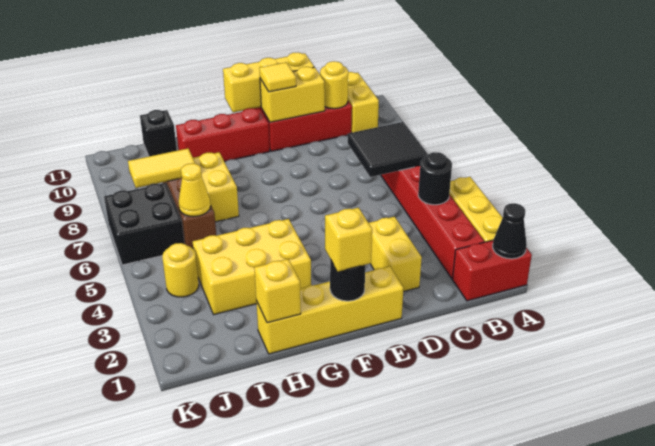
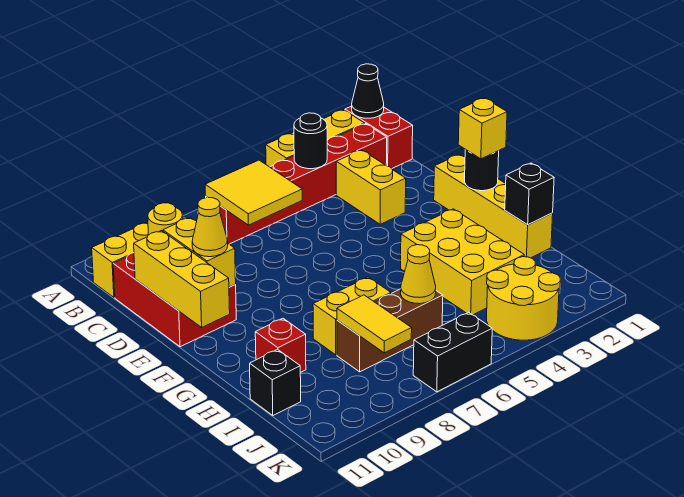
black tile B6:C7 level 2 -> yellow tile B6:C7 level 2
yellow brick D2:D3 level 1 -> yellow brick C3:D3 level 1
yellow tile E10 level 3 -> yellow cone E10 level 3
red brick F10:H10 level 1 -> red brick H10 level 1
yellow brick H1 level 2 -> black brick H1 level 2
yellow round brick J4 level 1 -> yellow round brick J3:K4 level 1
black brick J6:K7 level 1 -> black brick K6:K7 level 1

